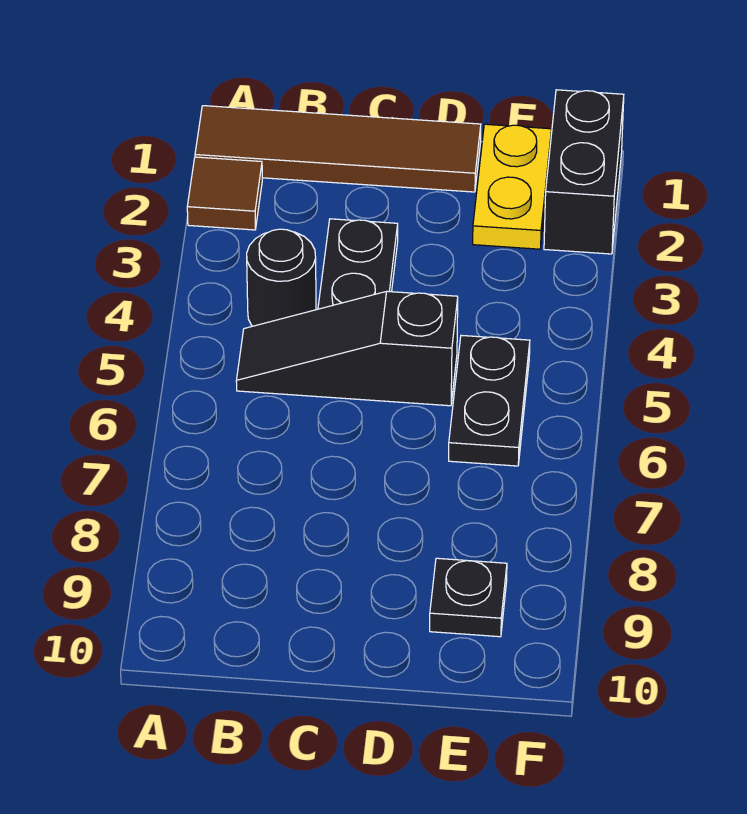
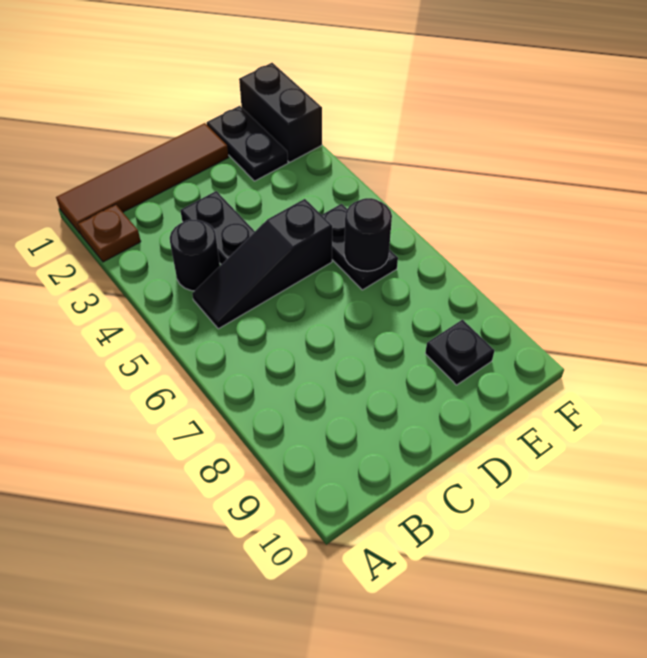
brown tile A2 level 1 -> brown plate A2 level 1
yellow plate E1:E2 level 1 -> black plate E1:E2 level 1
none -> black round brick E6 level 2

